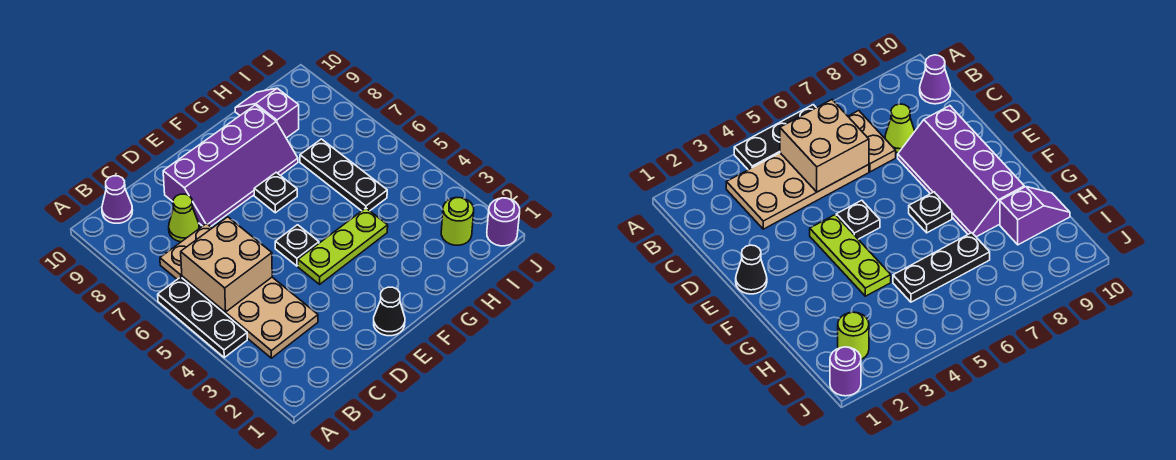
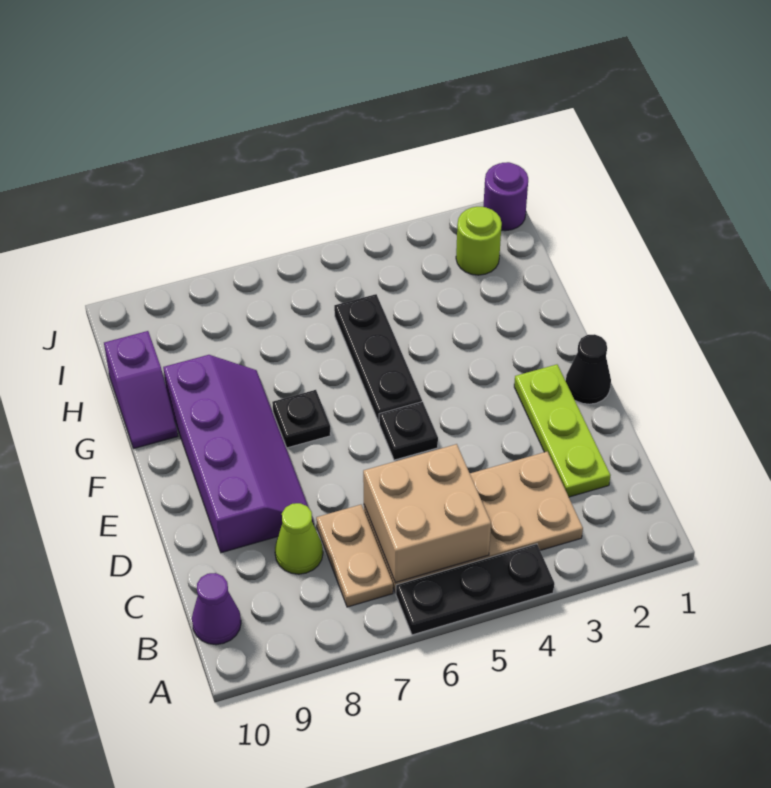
lime plate E4:G4 level 1 -> lime plate C2:E2 level 1
black plate H5:H7 level 1 -> black plate F5:H5 level 1
purple slope H9:H10 level 1 top 9 -> purple slope G10:H10 level 1 top H

